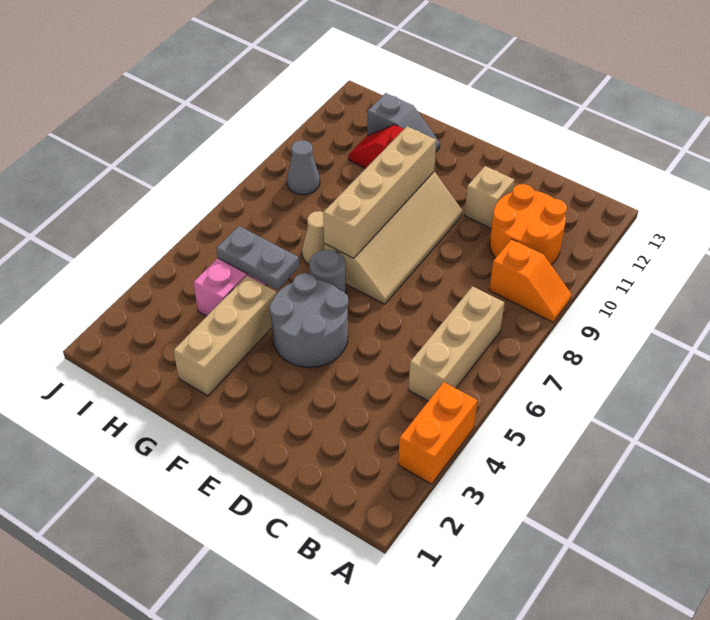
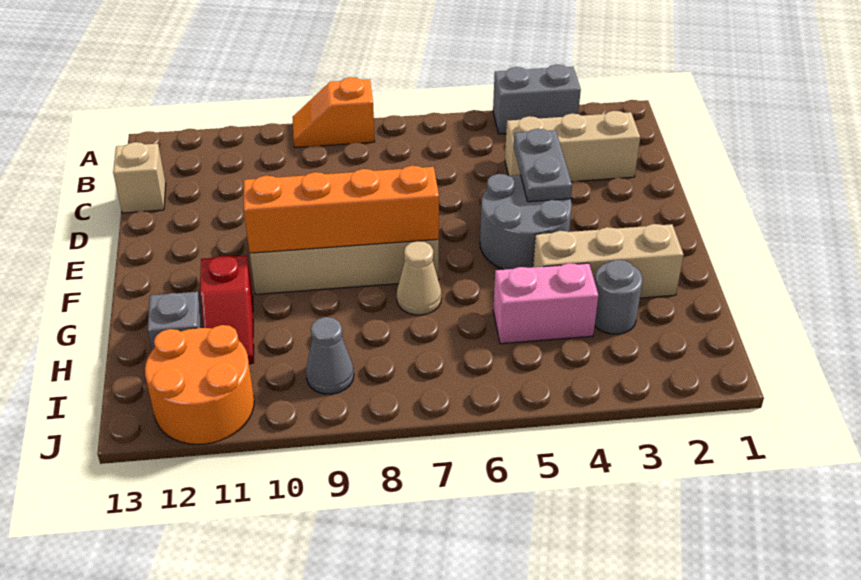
orange brick A3:A4 level 1 -> grey brick A3:A4 level 1
orange slope A9:B9 level 1 top B -> orange slope A8:A9 level 1 top 8
tan brick B5:B7 level 1 -> tan brick C2:C4 level 1
orange round brick B10:C11 level 1 -> orange round brick I11:J12 level 1
tan brick D11 level 1 -> tan brick C13 level 1
grey round brick F6 level 1 -> grey round brick H3 level 1
tan brick F7:F10 level 2 -> orange brick F7:F10 level 2
grey plate G5:H5 level 2 -> grey plate D4:E4 level 2

